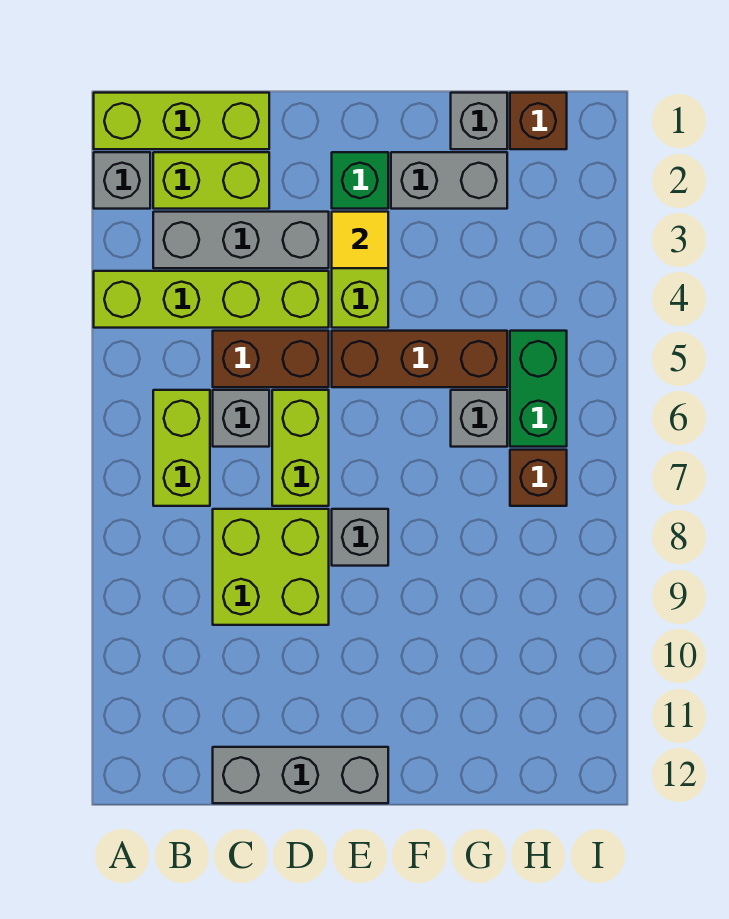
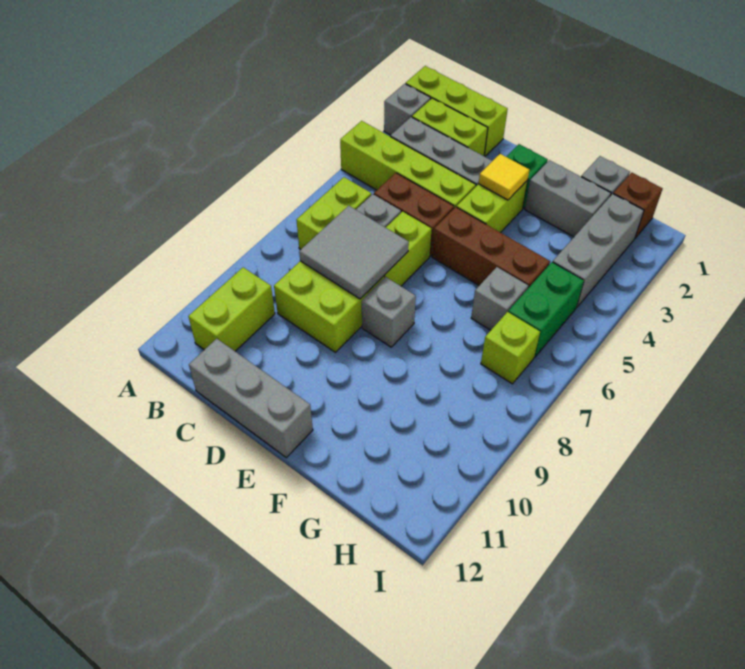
none -> lime brick B10:B11 level 1
none -> grey tile C7:D8 level 2
none -> grey brick H2:H4 level 1
brown brick H7 level 1 -> lime brick H7 level 1

